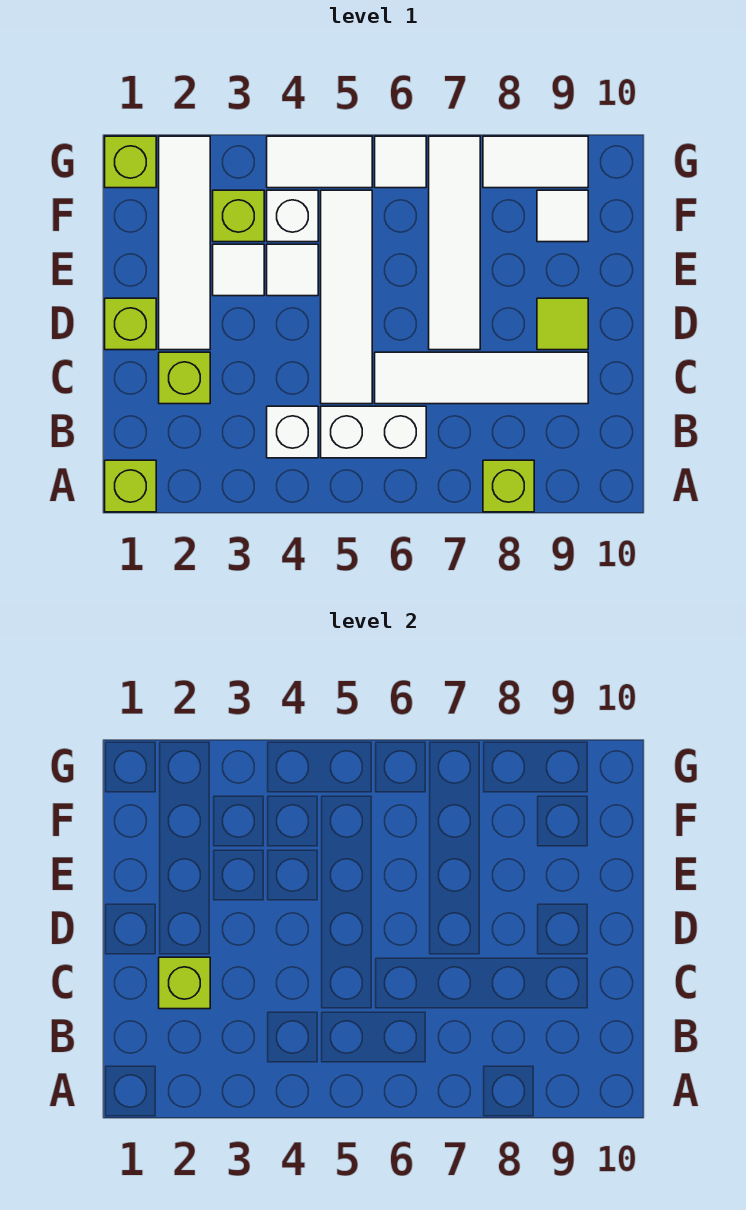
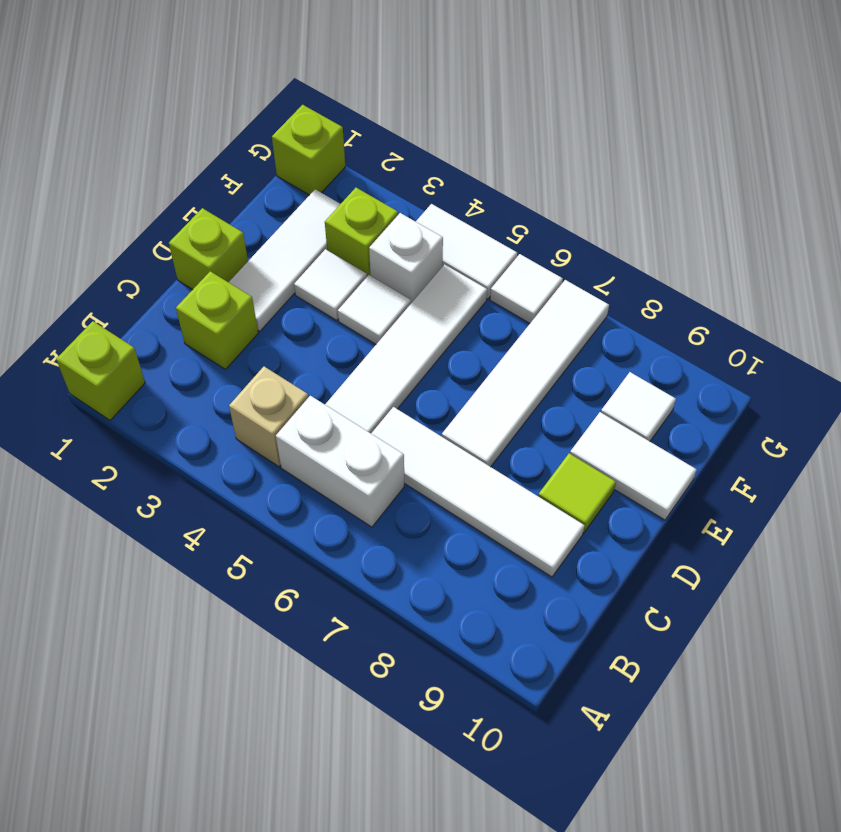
lime brick A8 level 1 -> none
white brick B4 level 1 -> tan brick B4 level 1
lime brick C2 level 2 -> none
white tile D2:G2 level 1 -> white tile D2:F2 level 1
white tile G8:G9 level 1 -> white tile E9:E10 level 1

